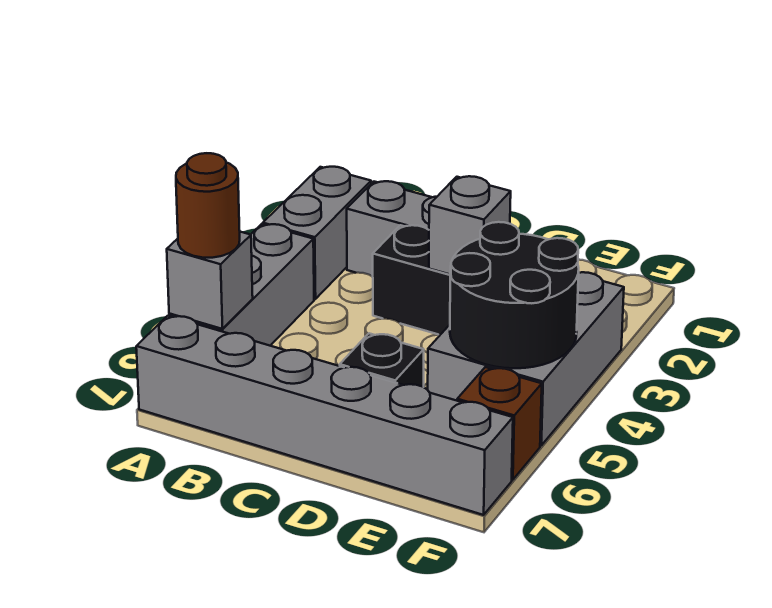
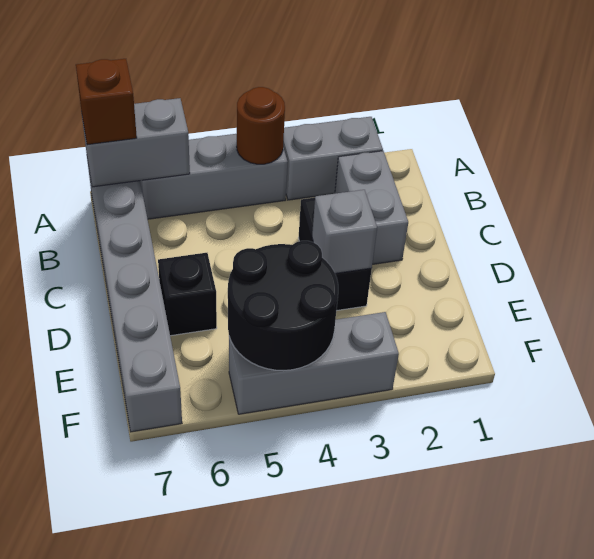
grey brick A6 level 2 -> grey brick A6:A7 level 2
brown round brick A6 level 3 -> brown round brick A4 level 2
grey brick E3:F5 level 1 -> grey brick F3:F5 level 1
brown brick F6 level 1 -> brown brick A7 level 3

